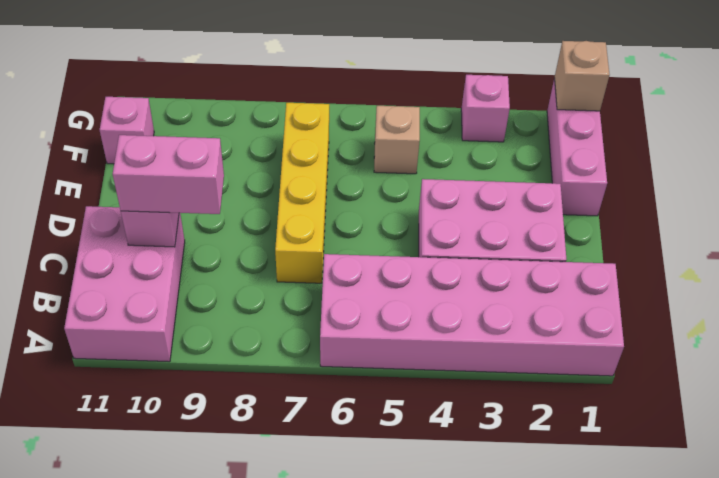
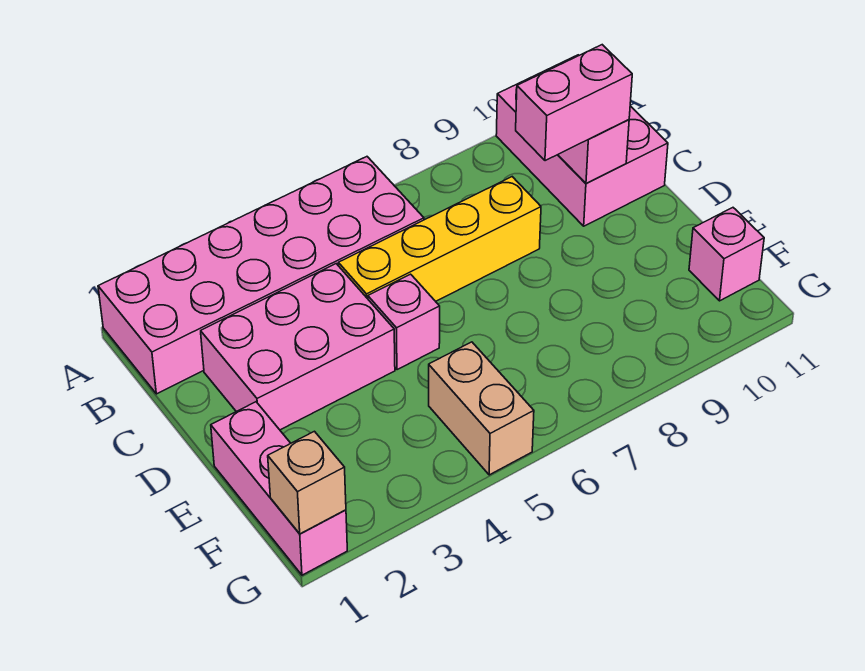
yellow brick C7:F7 level 1 -> yellow brick C5:C8 level 1
tan brick F5 level 1 -> tan brick F5:G5 level 1
pink brick G3 level 1 -> pink brick D5 level 1

